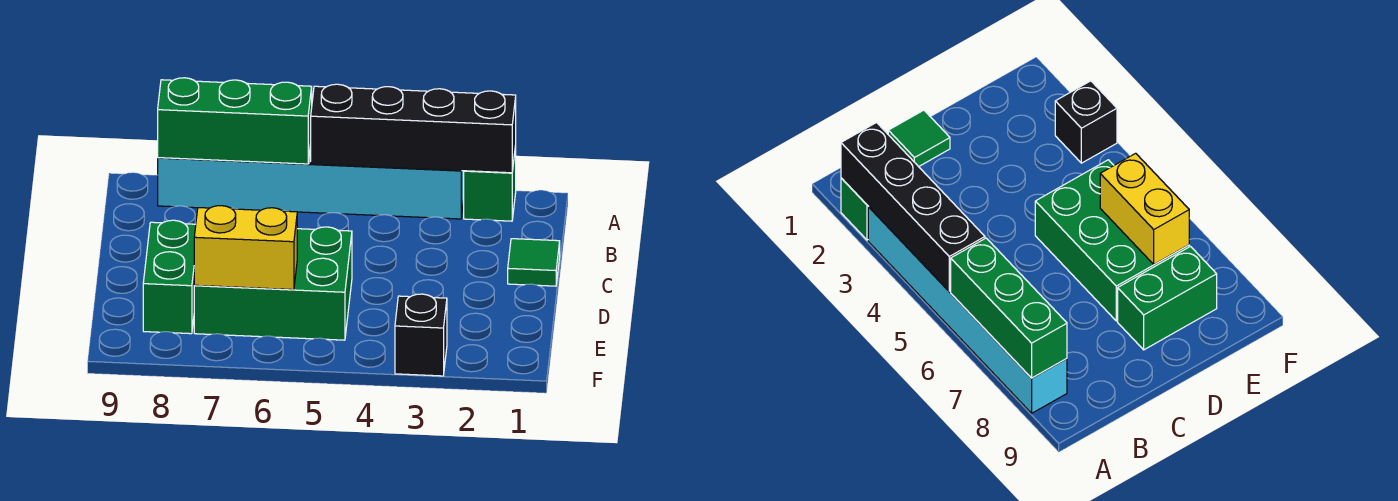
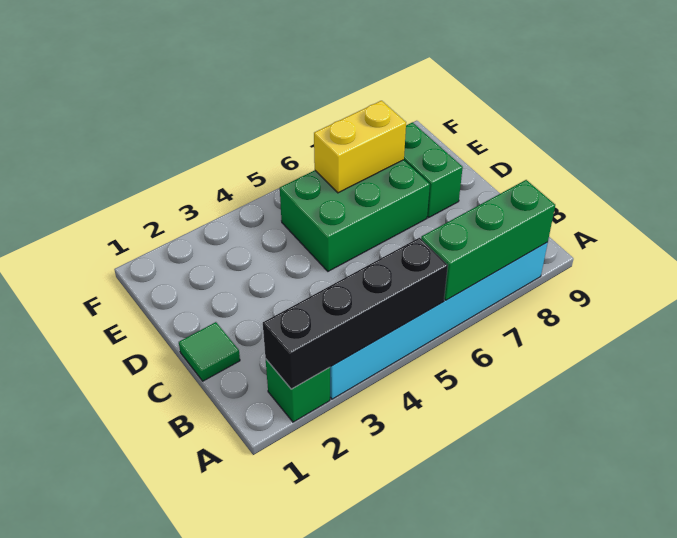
black brick F3 level 1 -> none

